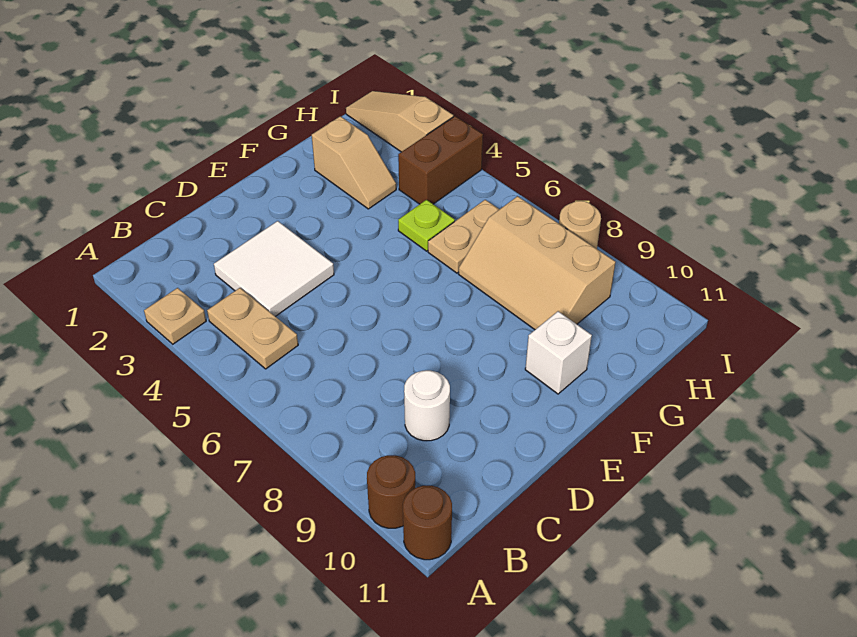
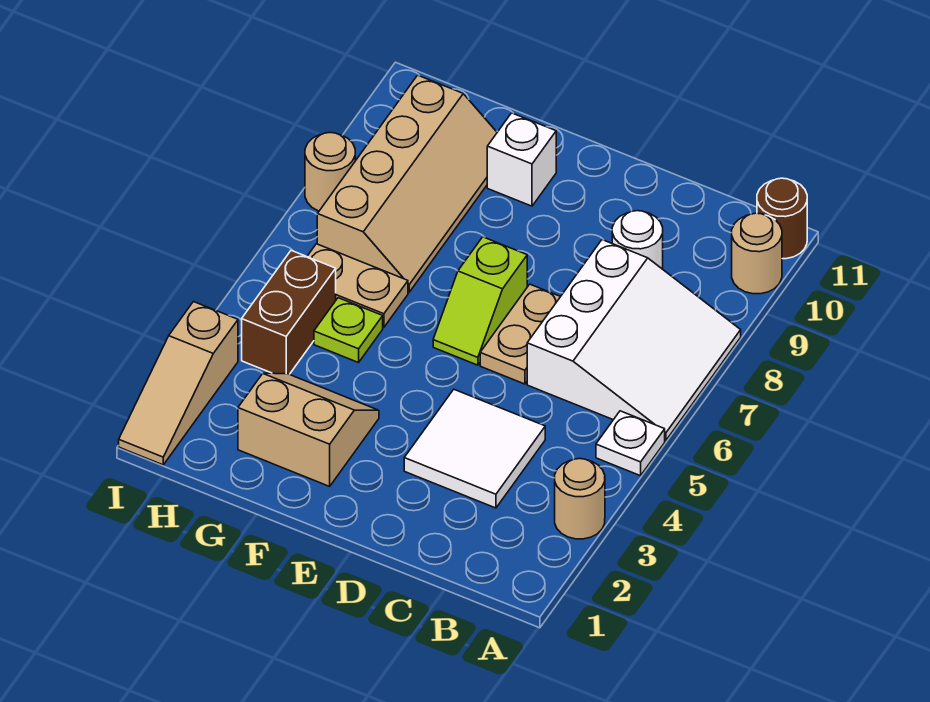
tan plate A3 level 1 -> tan round brick A3 level 1
none -> white plate A5 level 1
none -> white slope A6:C8 level 1 top C
brown round brick A10 level 1 -> tan round brick A10 level 1
tan plate B4:B5 level 1 -> tan plate D6:D7 level 1
none -> lime slope E6:E7 level 1 top 7
tan slope G2:G3 level 1 top 2 -> tan slope F2:G3 level 1 top 2
tan slope G7:H9 level 1 top H -> tan slope G7:H10 level 1 top H
brown brick H4:I4 level 1 -> brown brick H4:H5 level 1

